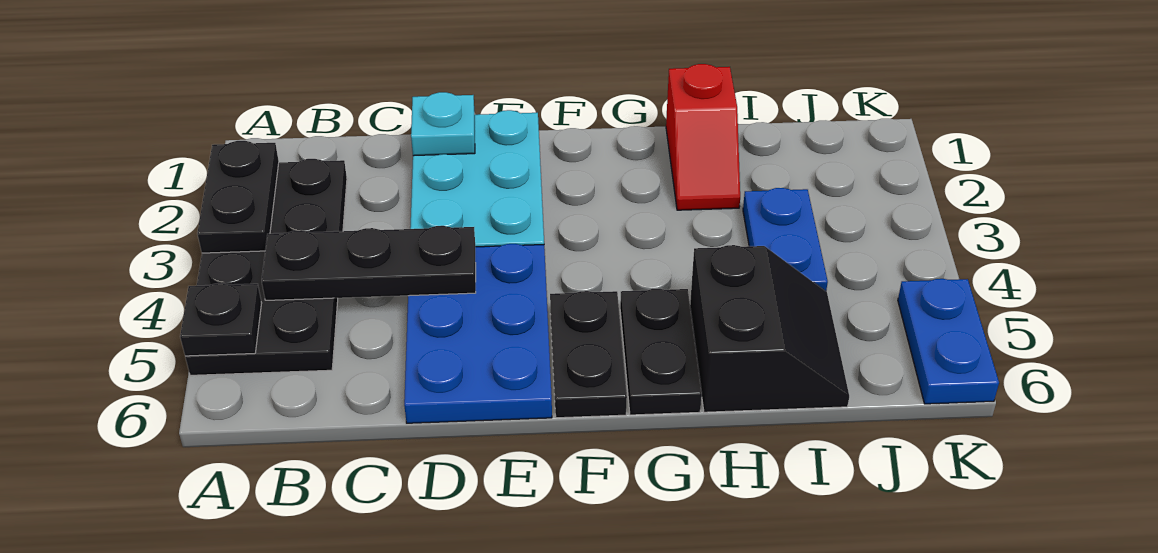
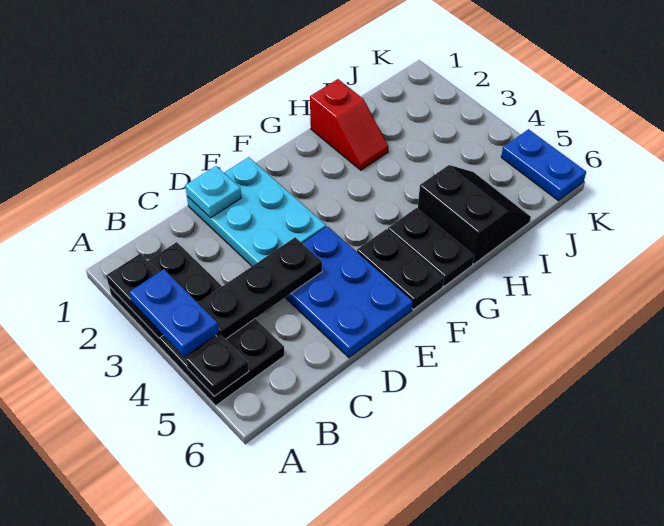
blue plate I3:I4 level 1 -> blue plate A3:A4 level 3

